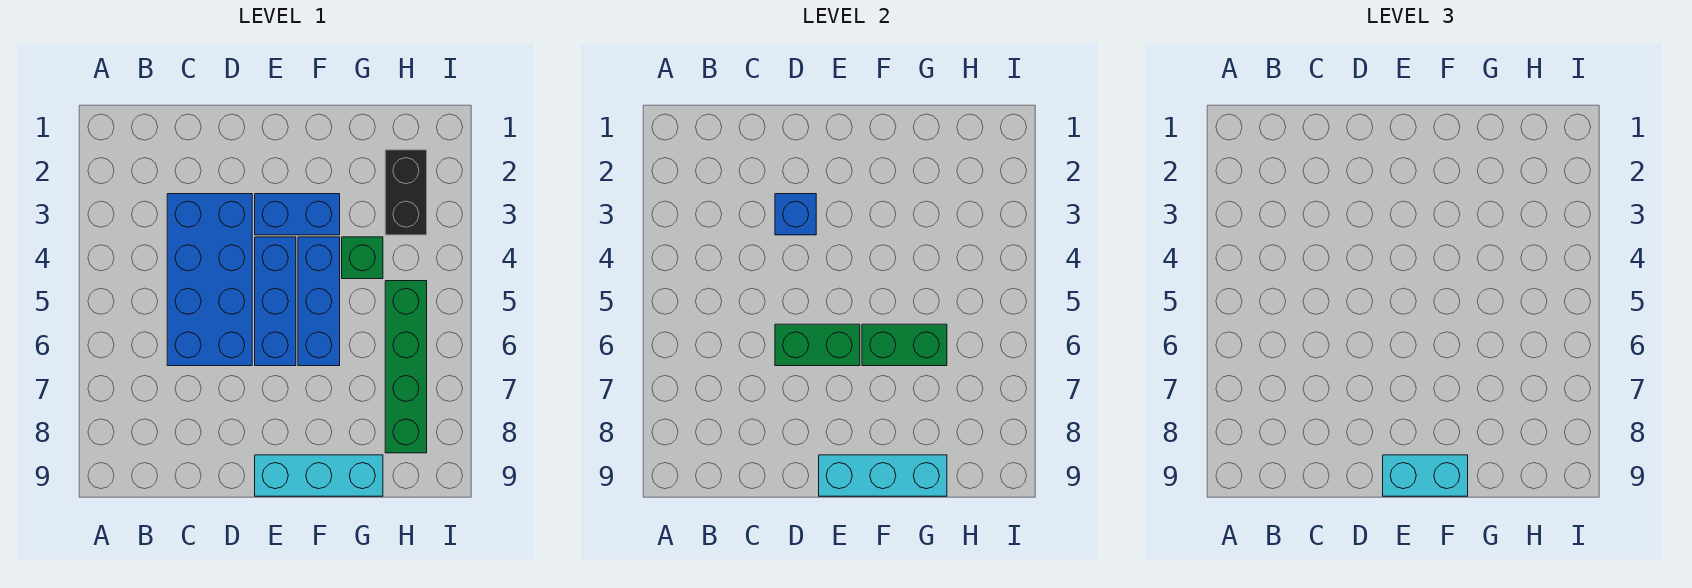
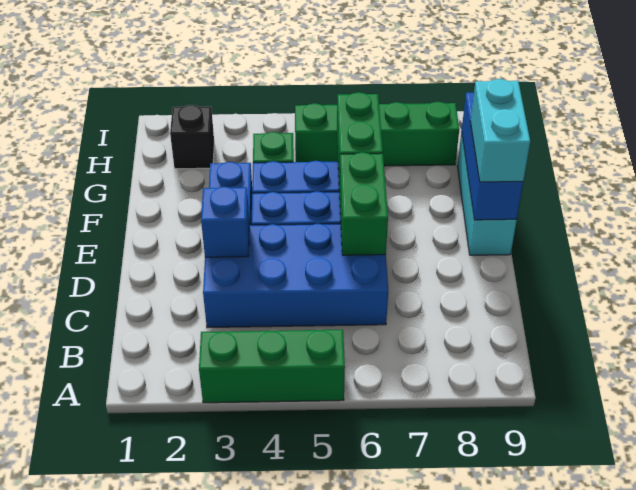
none -> green brick A3:A5 level 1
cyan brick E9:G9 level 2 -> blue brick E9:G9 level 2
black brick H2:H3 level 1 -> black brick H2 level 1

